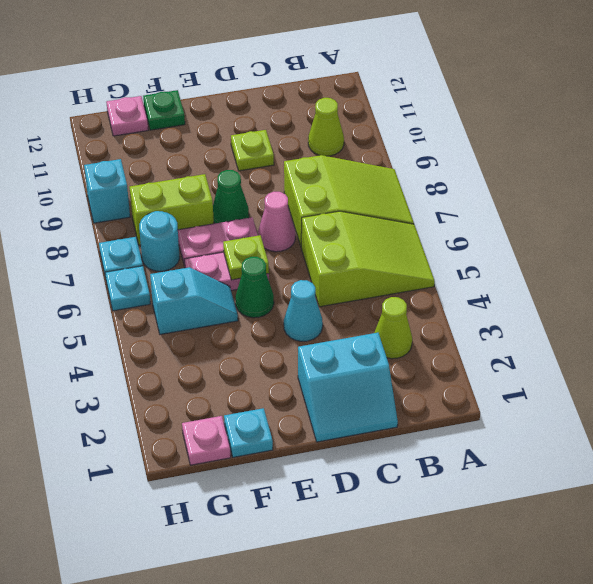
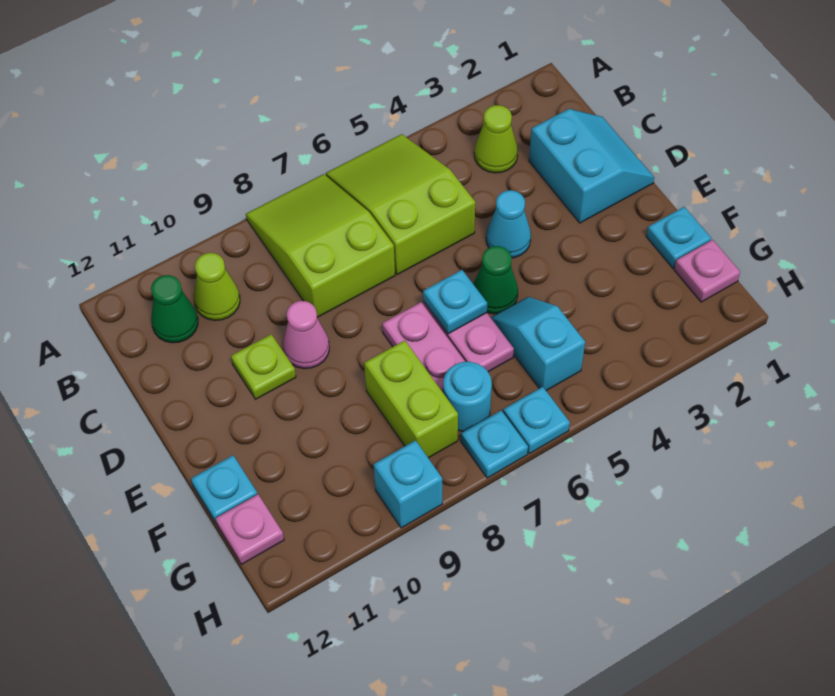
pink cone D7 level 1 -> pink cone D9 level 1
lime plate E6 level 2 -> cyan plate E6 level 2
green cone E8 level 1 -> green cone B11 level 1
green plate F12 level 1 -> cyan plate F12 level 1

